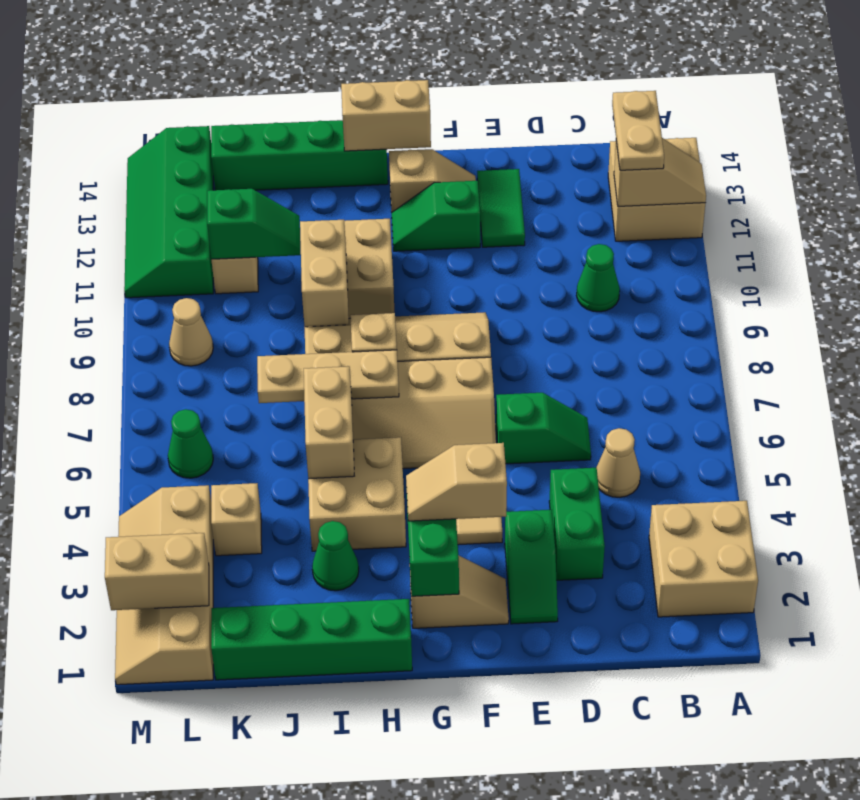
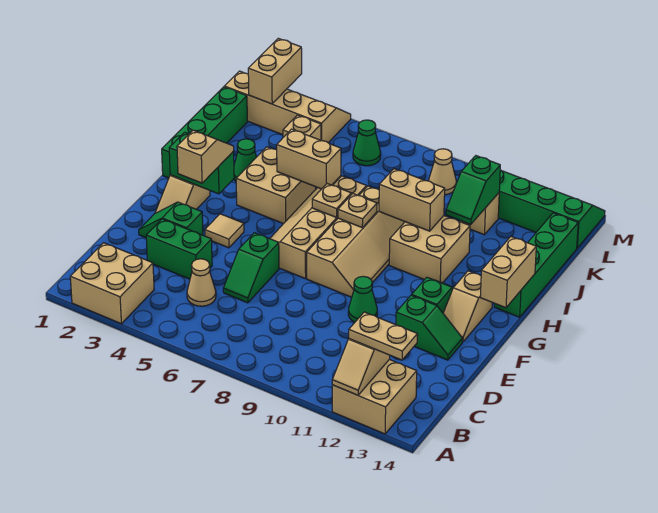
green cone C10 level 1 -> green cone E10 level 1
green tile E12:E13 level 1 -> green slope E12:E13 level 1 top 12
tan plate H7:J7 level 2 -> tan plate H7 level 2

